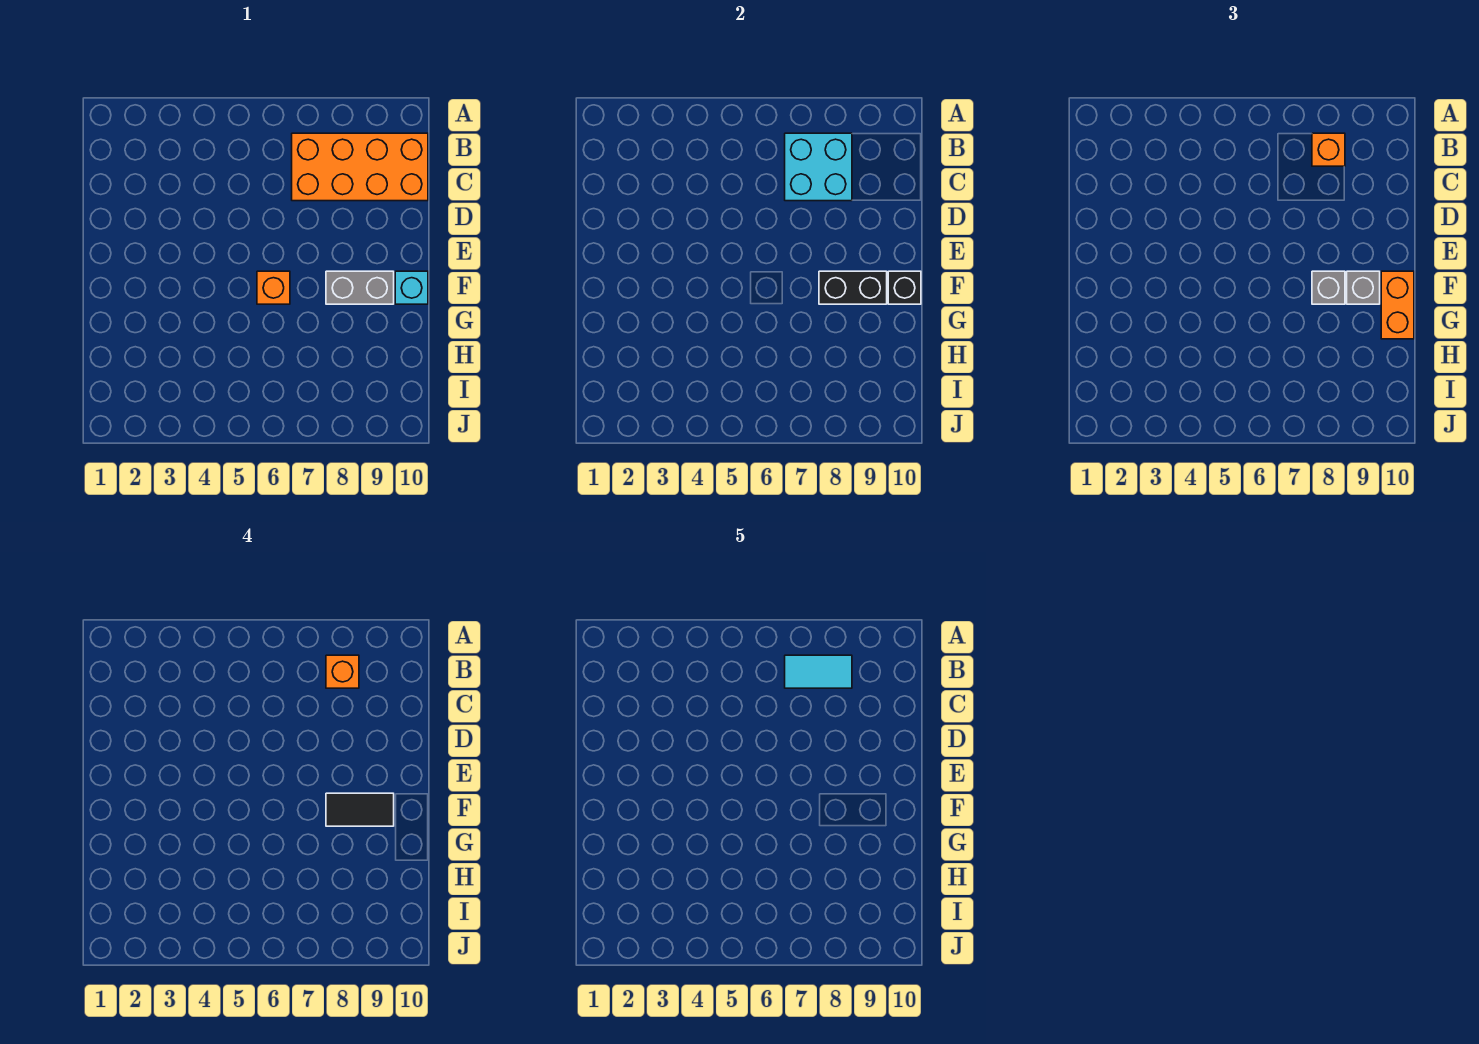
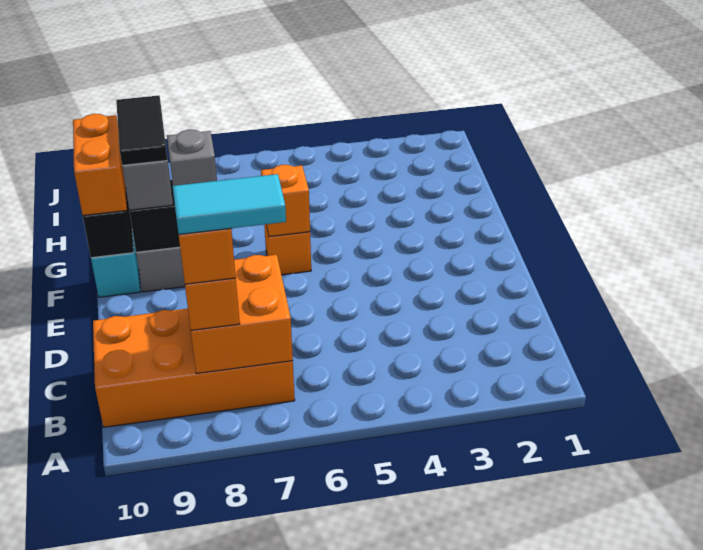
cyan brick B7:C8 level 2 -> orange brick B7:C8 level 2
none -> orange brick F6 level 2
black tile F8:F9 level 4 -> black tile F9:G9 level 4

